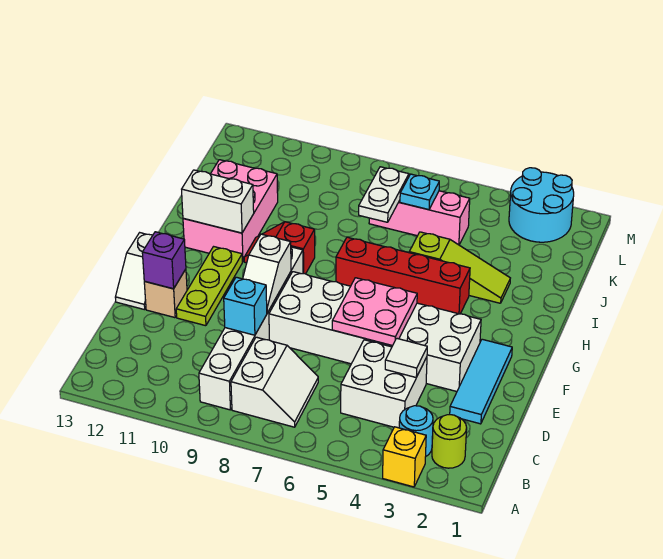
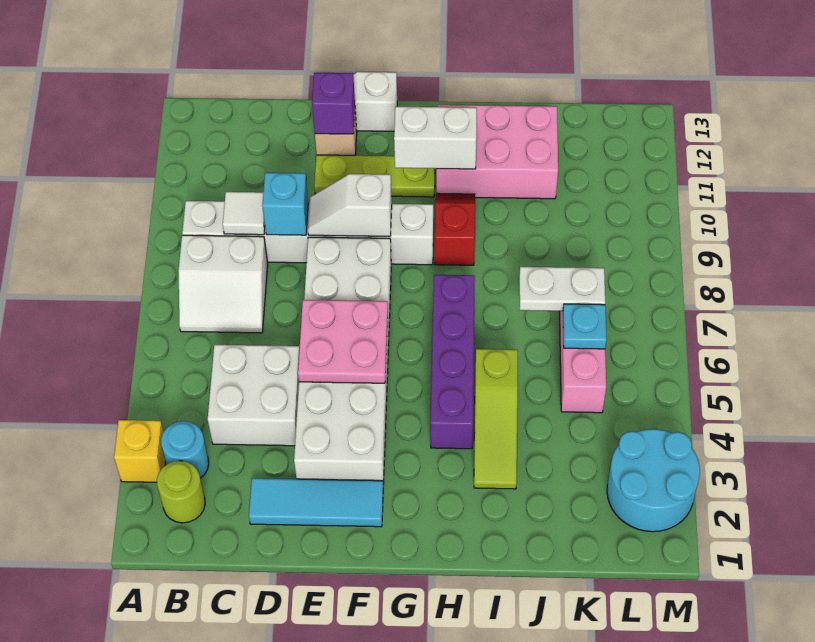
white tile D4 level 2 -> white tile C9 level 2
red brick H4:H7 level 1 -> purple brick H4:H7 level 1
white brick H11:H12 level 2 -> white brick G11:H11 level 2

